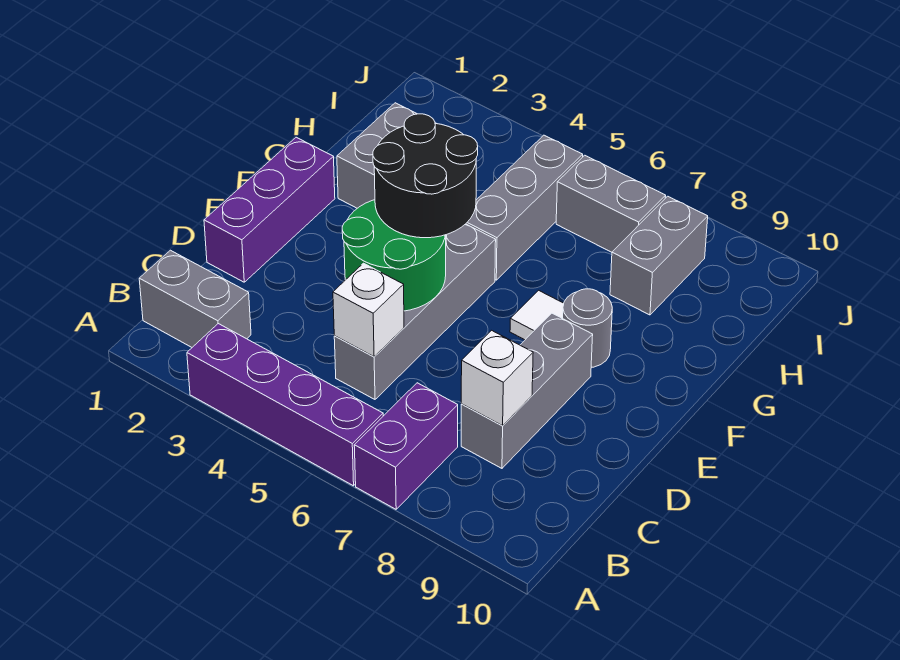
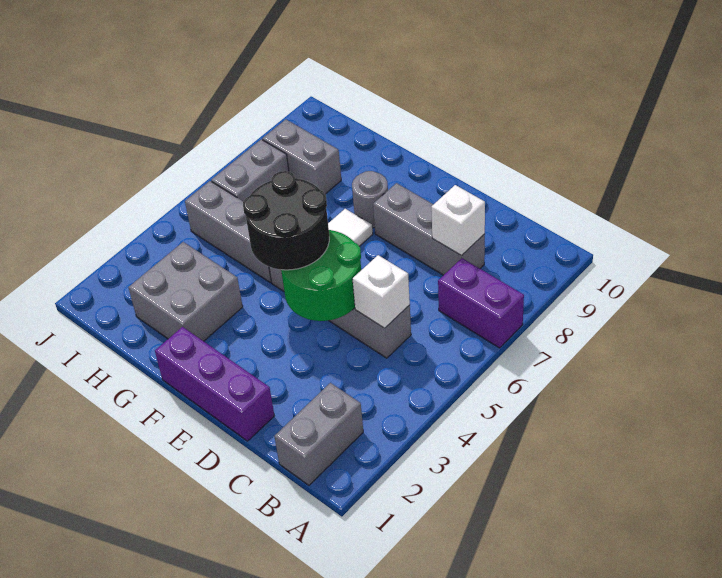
purple brick A3:A6 level 1 -> none

